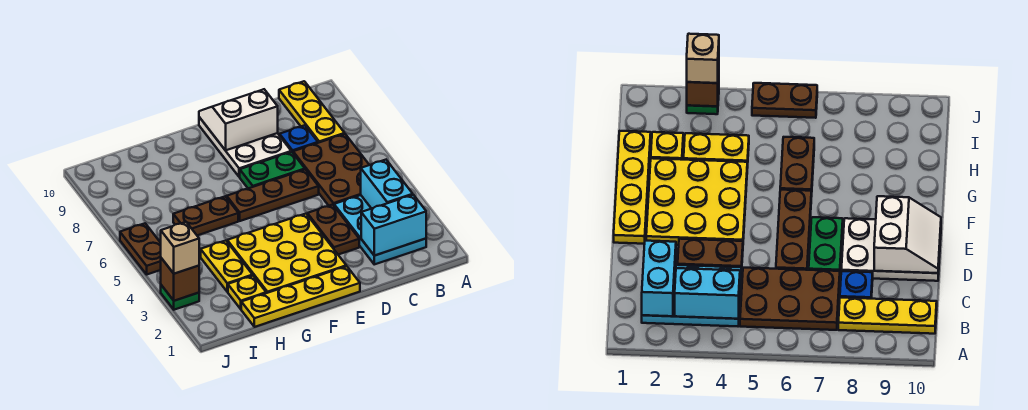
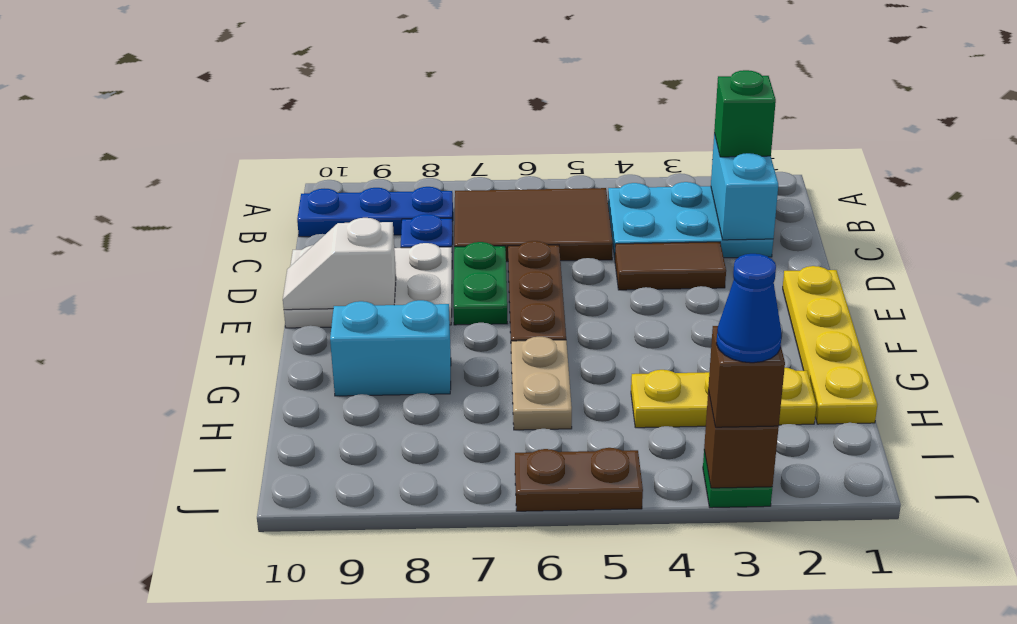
none -> green brick B2 level 3
cyan brick B3:B4 level 2 -> cyan brick G8:G9 level 1
brown plate B5:C7 level 1 -> brown tile B5:C7 level 1
yellow plate B8:B10 level 1 -> blue plate B8:B10 level 1
brown plate D3:D4 level 1 -> brown tile D3:D4 level 1
white slope D9:E10 level 2 top 9 -> white slope E9:E10 level 2 top 9
yellow plate E2:G4 level 1 -> none
brown plate G6:H6 level 1 -> tan plate G6:H6 level 1
tan brick J3 level 3 -> brown brick J3 level 3
none -> blue cone J3 level 4

